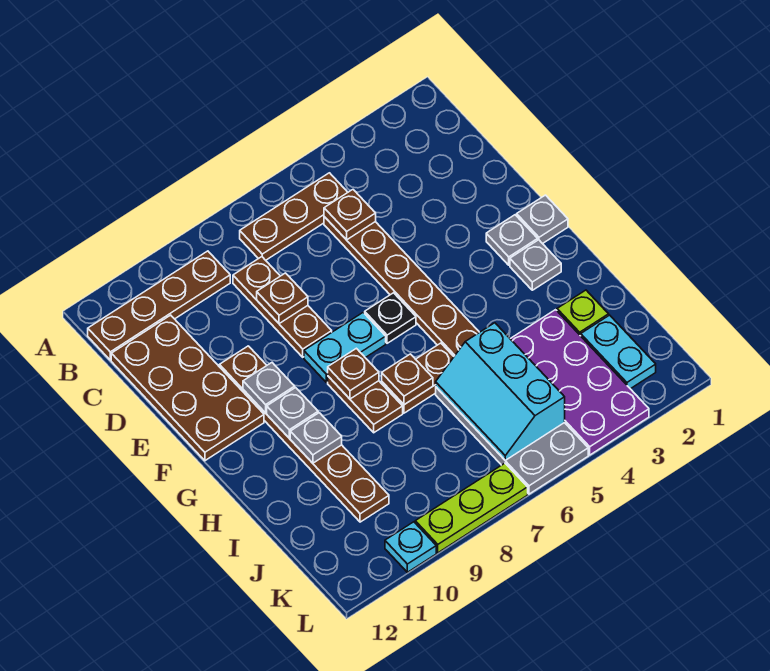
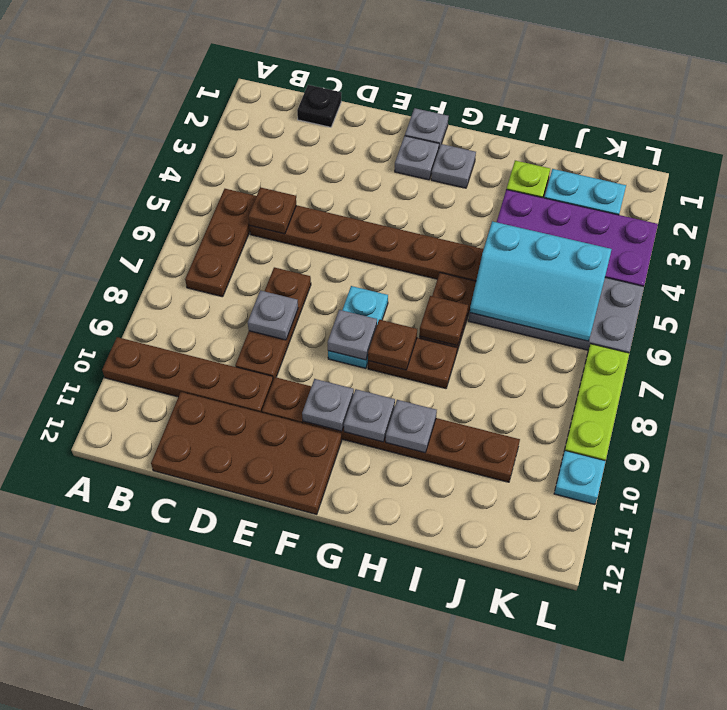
brown plate B9:B12 level 1 -> brown plate A10:D10 level 1
brown plate C8:E8 level 1 -> brown plate D7:D9 level 1
brown plate D8 level 2 -> grey plate D8 level 2
black plate F6 level 1 -> black plate C1 level 1
none -> grey plate F8 level 2

